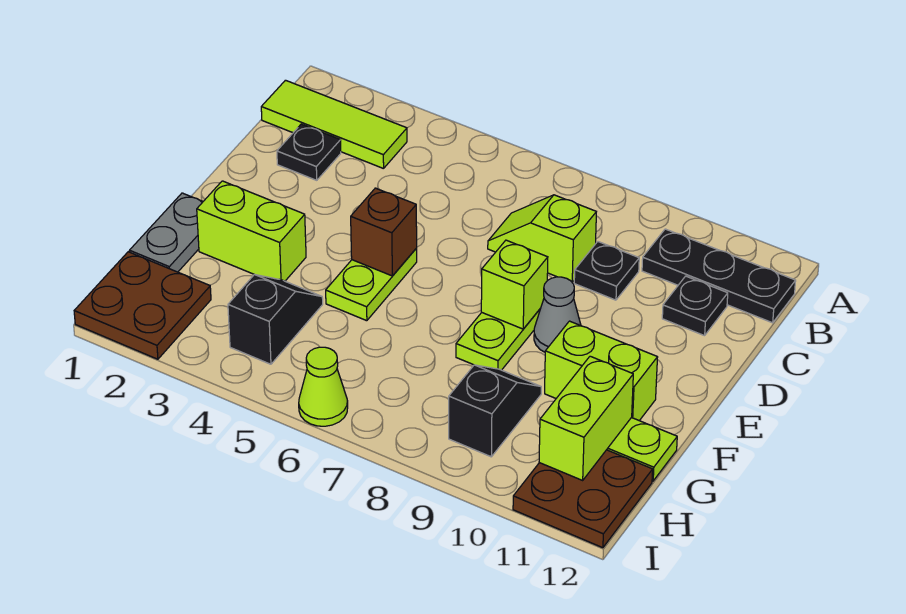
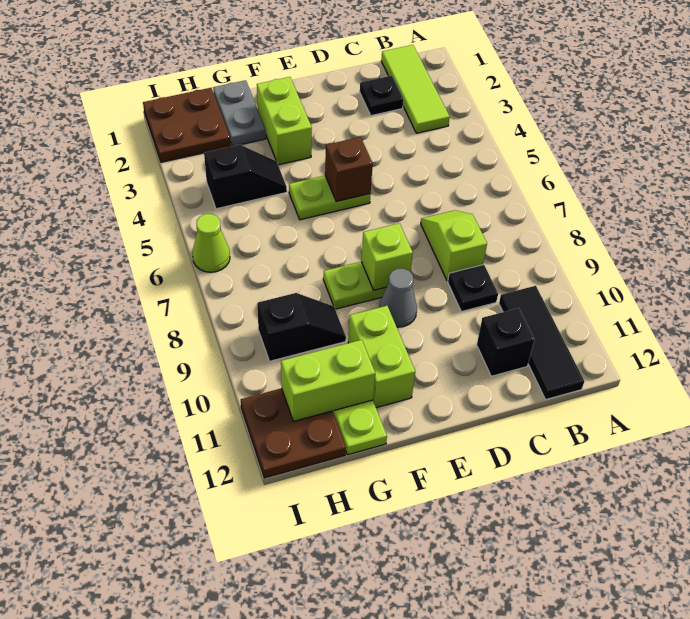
black plate B10:B12 level 1 -> black tile B10:B12 level 1
black plate C11 level 1 -> black brick C11 level 1
grey plate F1:G1 level 1 -> grey plate G1:G2 level 1

